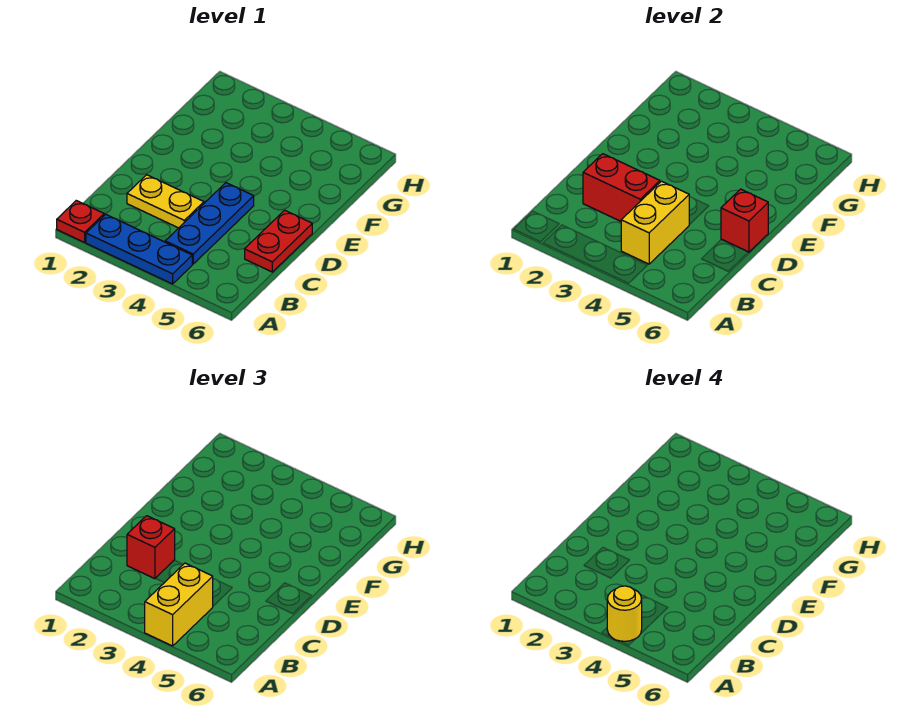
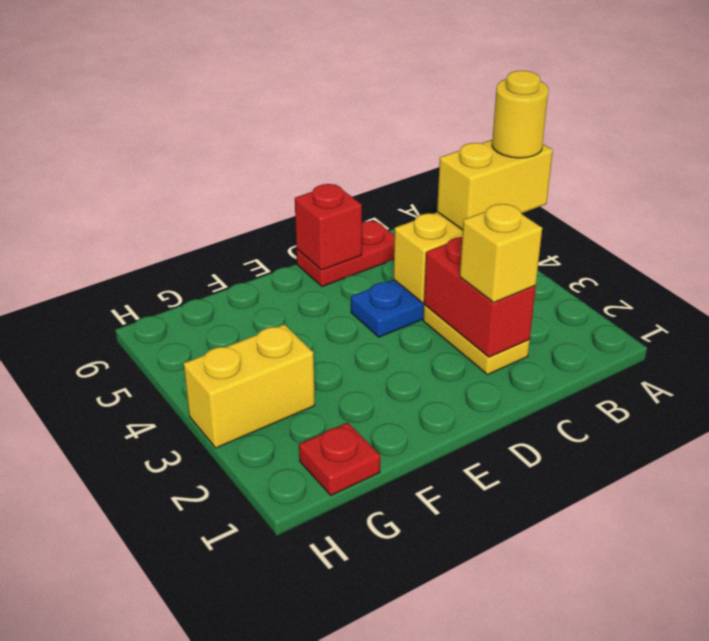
red plate A1 level 1 -> red plate G1 level 1
blue plate A2:A4 level 1 -> none
red brick C2 level 3 -> yellow brick C2 level 3
none -> yellow brick G3:H3 level 1

